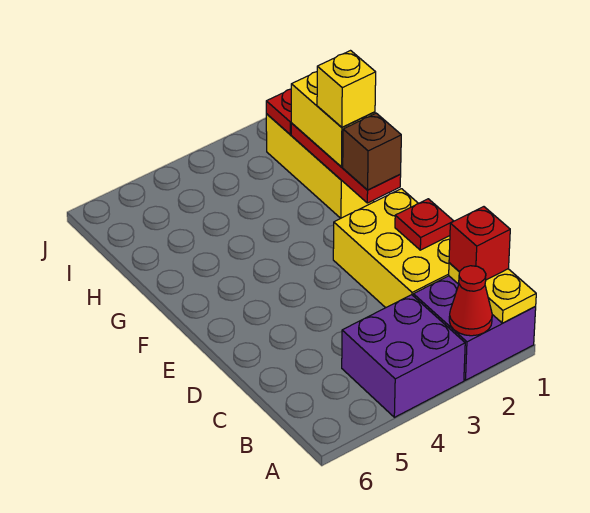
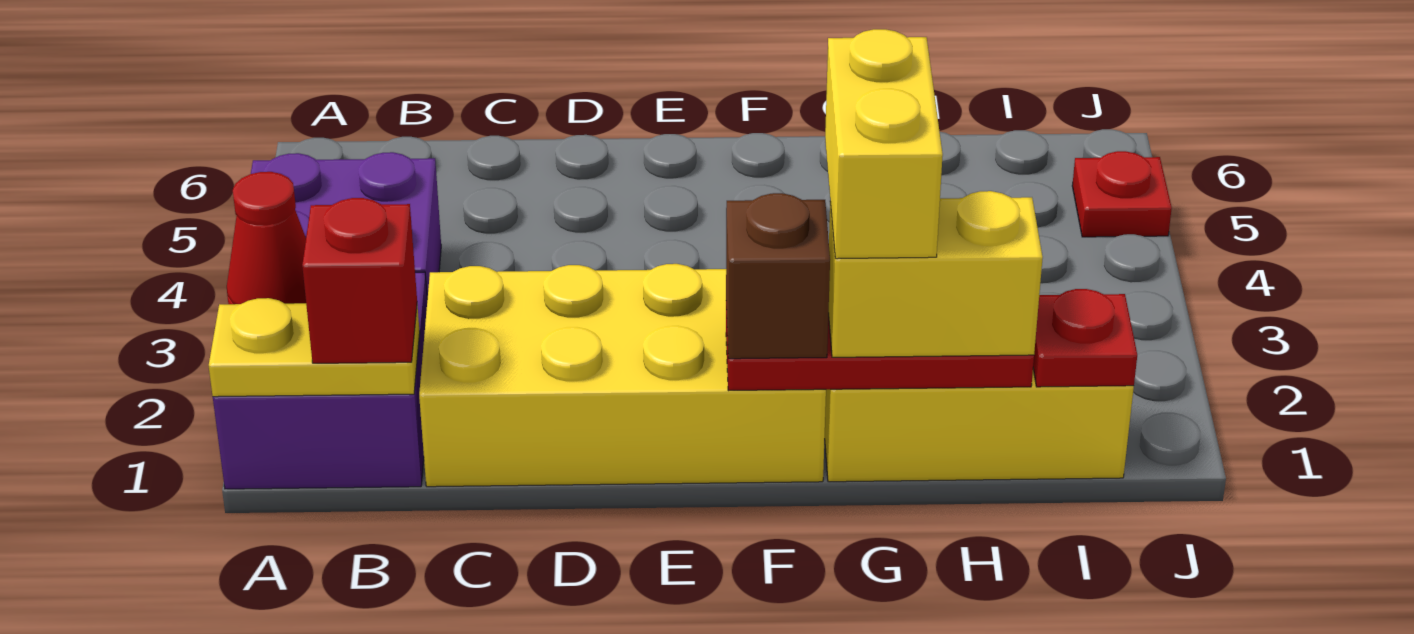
yellow brick C1:E2 level 1 -> yellow brick C1:F2 level 1
red plate D1 level 2 -> red plate J5 level 1
yellow brick G1 level 4 -> yellow brick G1:G2 level 4

